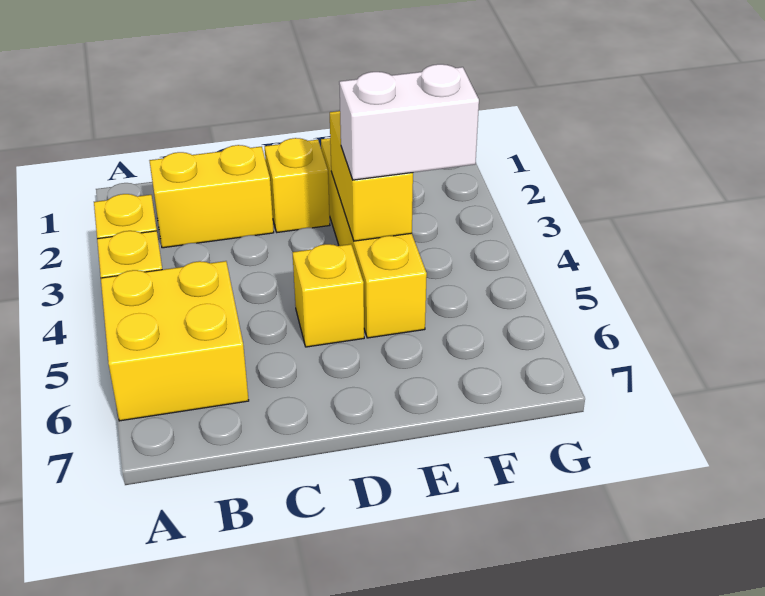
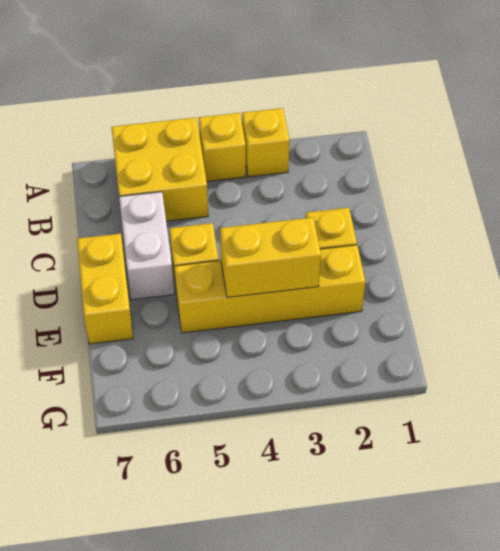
yellow brick B2:C2 level 1 -> yellow brick D7:E7 level 1
white brick E4:F4 level 3 -> white brick C6:D6 level 1

